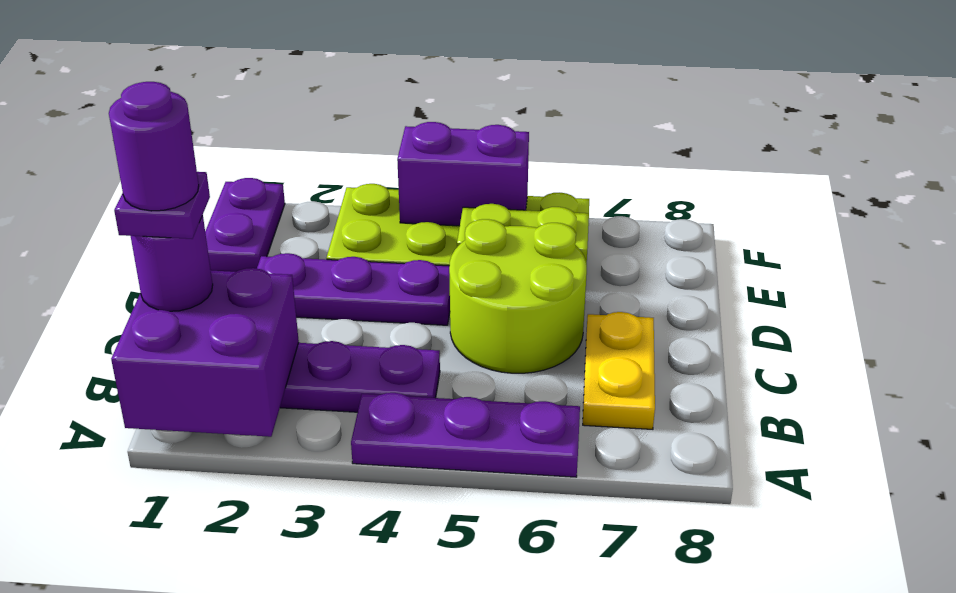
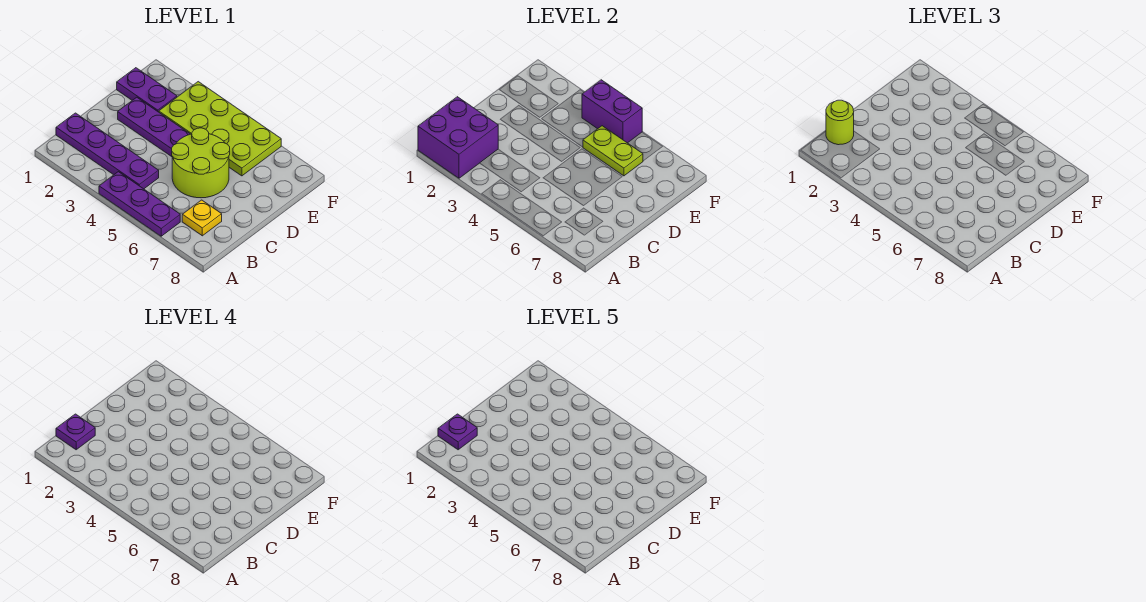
purple round brick B1 level 3 -> lime round brick B1 level 3
purple round brick B1 level 5 -> purple plate B1 level 5
yellow plate B7:C7 level 1 -> yellow plate B7 level 1
purple plate E1:F1 level 1 -> purple plate E1:E2 level 1

